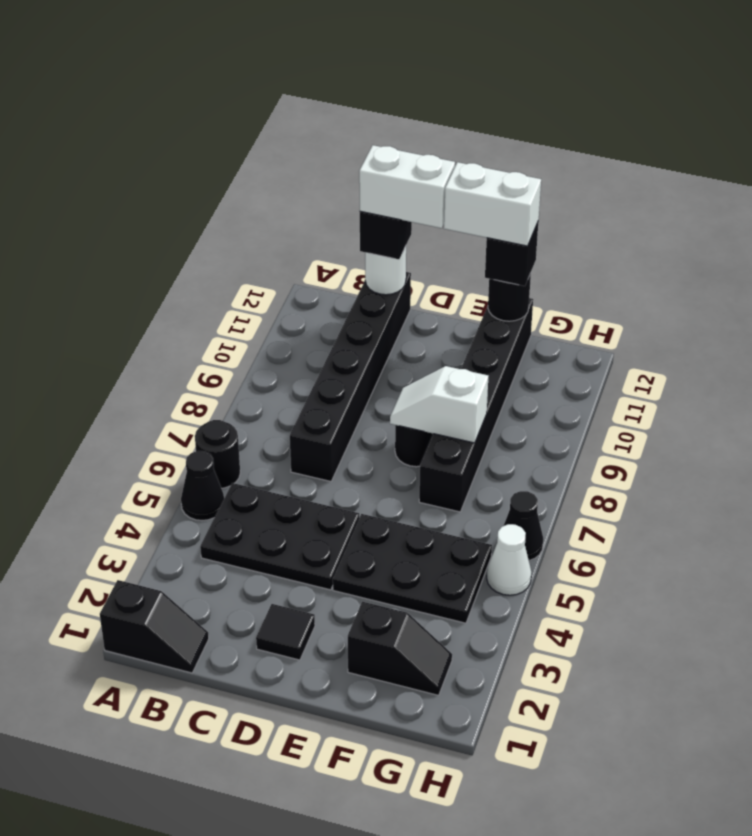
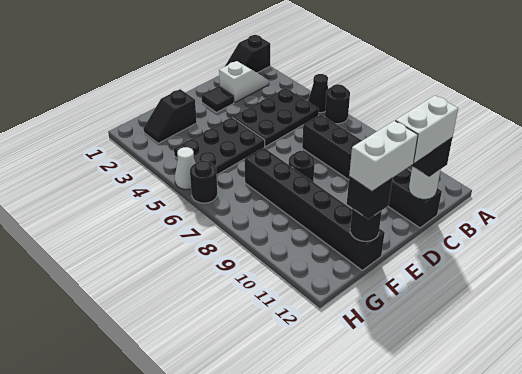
white slope E8:F8 level 2 top F -> white slope B2:C2 level 1 top C
black cone H6 level 1 -> black round brick H6 level 1

